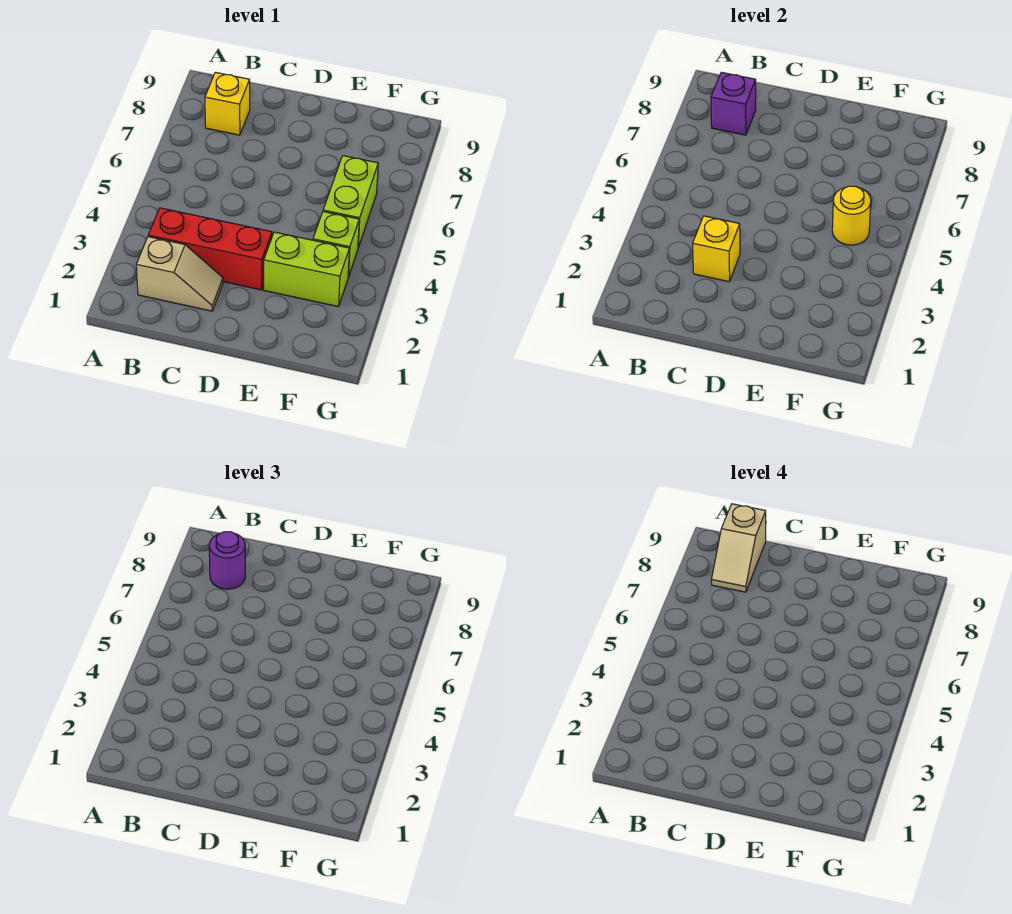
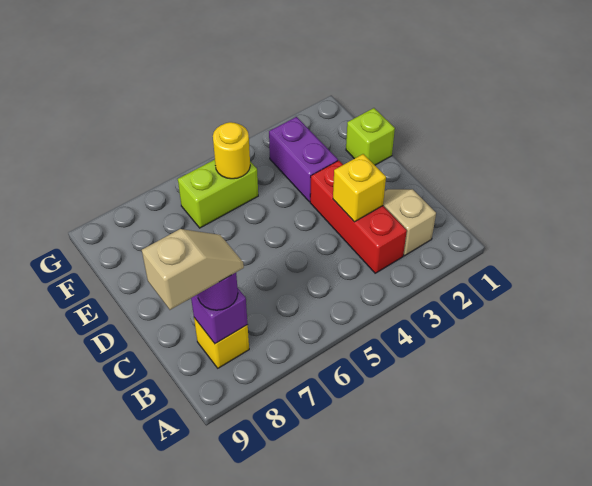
lime brick E3:F3 level 1 -> purple brick E3:F3 level 1
lime brick F4 level 1 -> lime brick E1 level 1

